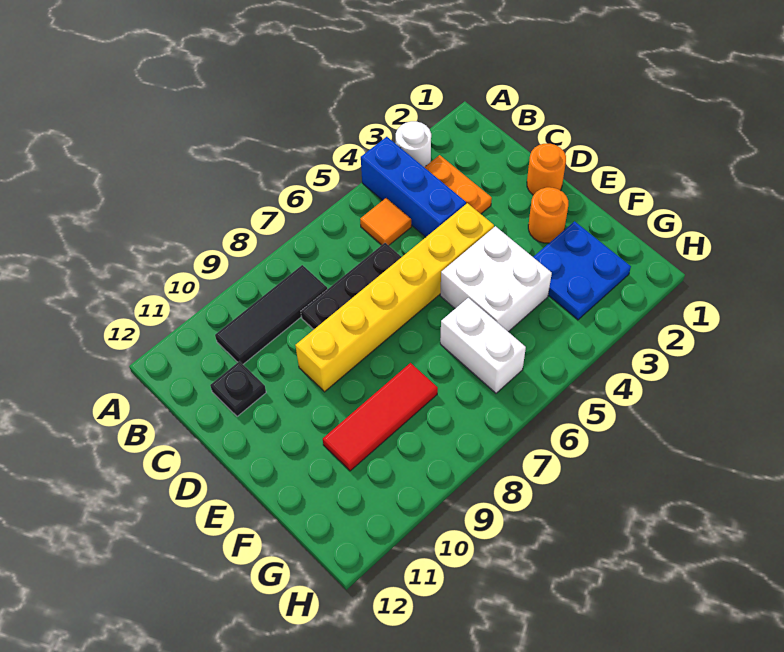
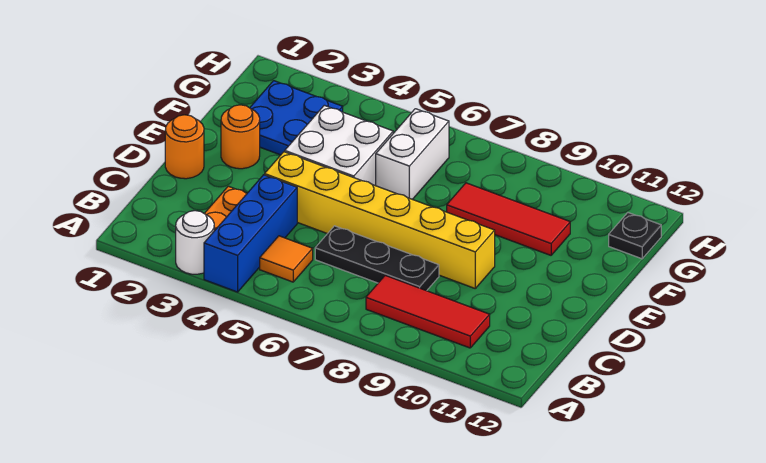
black tile B8:B10 level 1 -> red tile B8:B10 level 1
black plate C11 level 1 -> black plate G12 level 1

